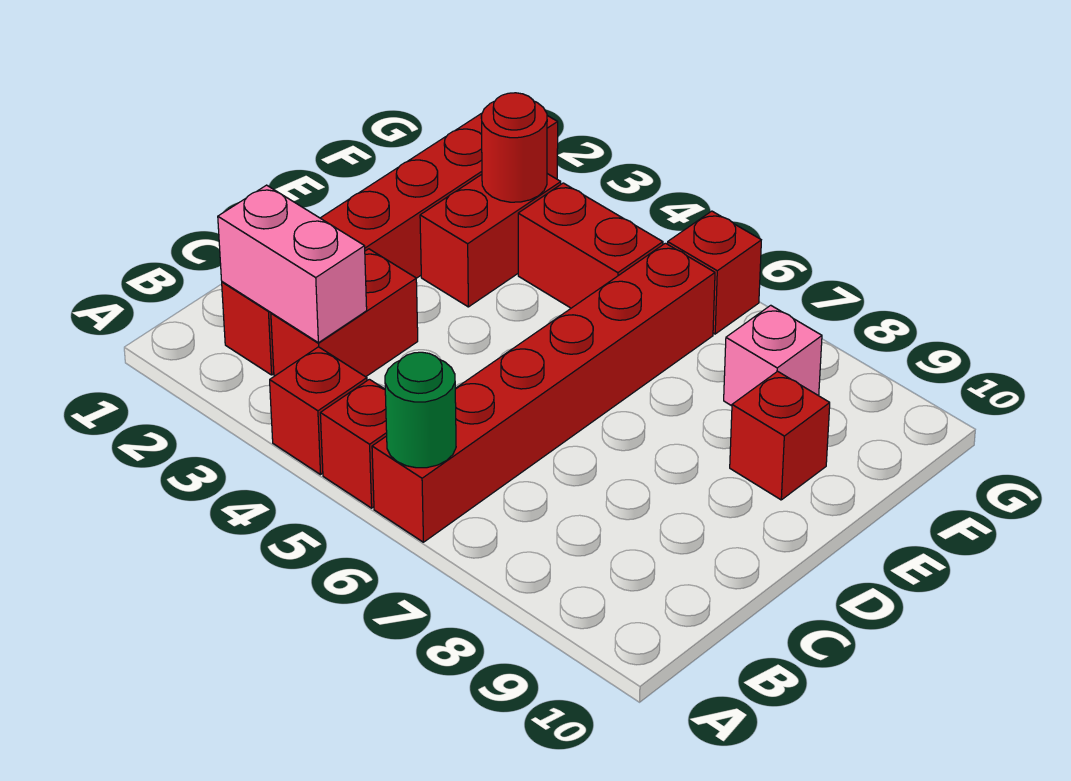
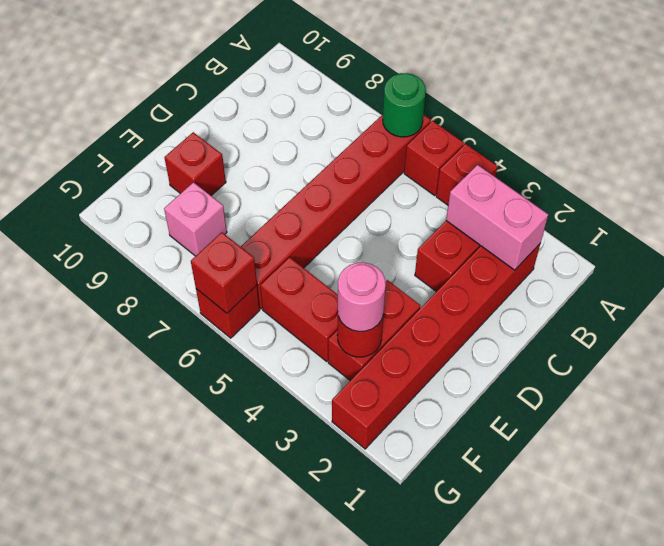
none -> pink round brick F3 level 3
none -> red brick G6 level 2

